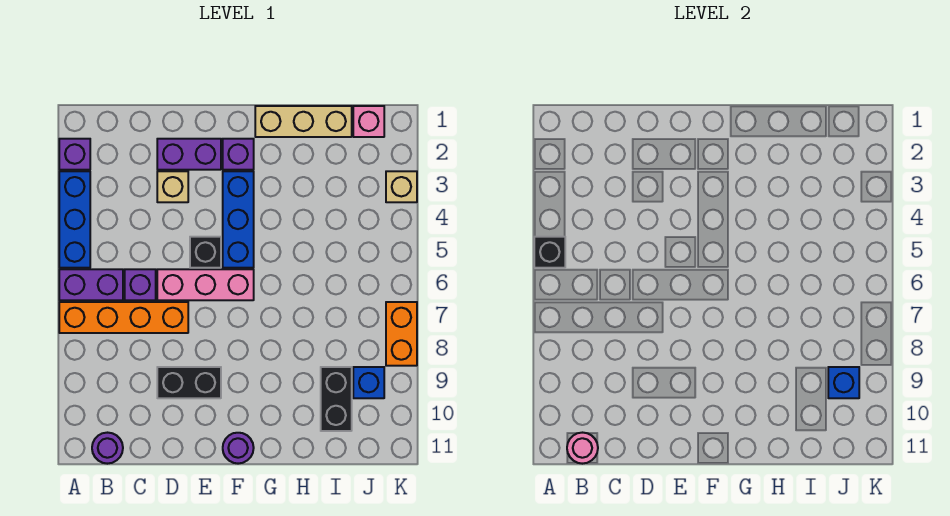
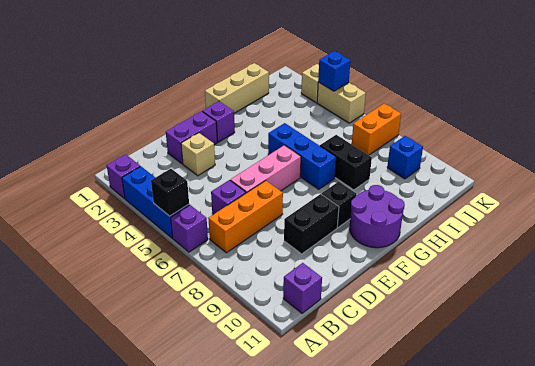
purple brick A6:B6 level 1 -> purple brick A6 level 1
orange brick A7:D7 level 1 -> orange brick B7:D7 level 1
purple round brick B11 level 1 -> purple brick B11 level 1
pink round brick B11 level 2 -> none
black brick E5 level 1 -> black brick F9 level 1
blue brick F3:F5 level 1 -> blue brick G5:G7 level 1
purple round brick F11 level 1 -> purple round brick F10:G11 level 1
black brick I9:I10 level 1 -> black brick H7:H8 level 1
pink brick J1 level 1 -> none
blue brick J9 level 2 -> blue brick K4 level 2
none -> tan brick K4:K5 level 1
orange brick K7:K8 level 1 -> orange brick J7:K7 level 1

